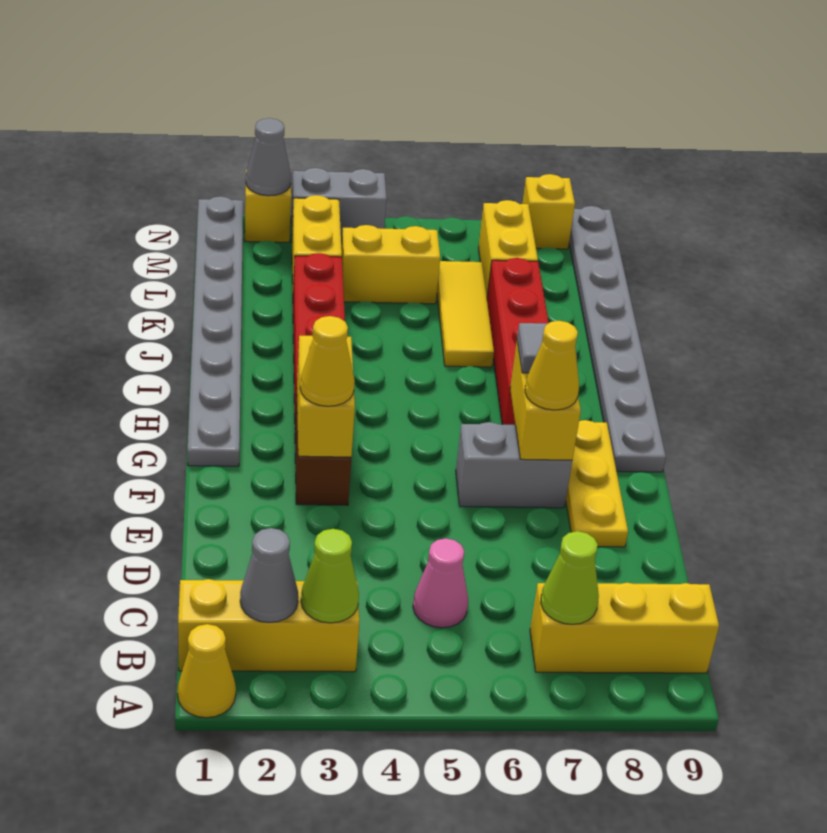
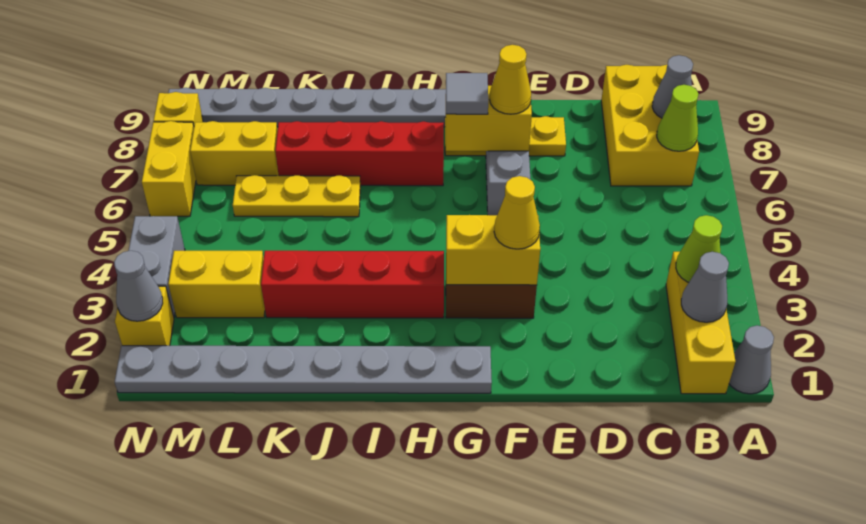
yellow cone A1 level 1 -> grey cone A1 level 1
yellow brick B7:B9 level 1 -> yellow brick B7:C9 level 1
none -> grey cone B8 level 2
pink cone C5 level 1 -> none
yellow tile J6:L6 level 1 -> yellow plate J6:L6 level 1
yellow brick L4:L5 level 1 -> yellow brick N6:N7 level 1

